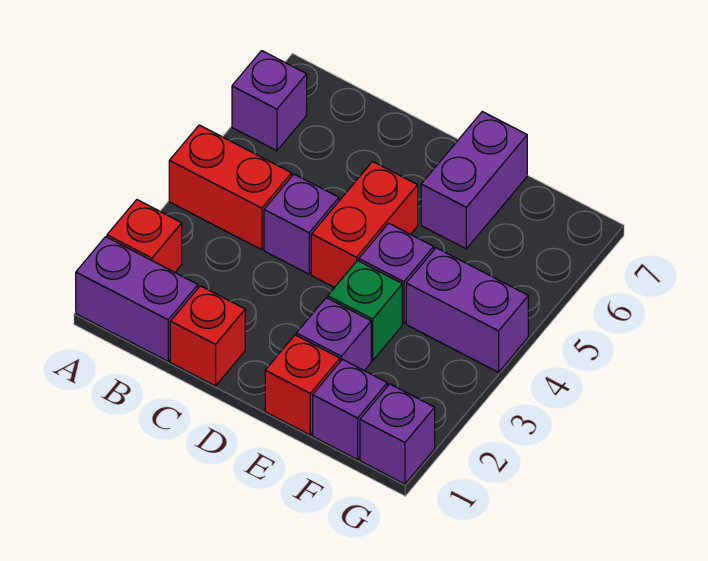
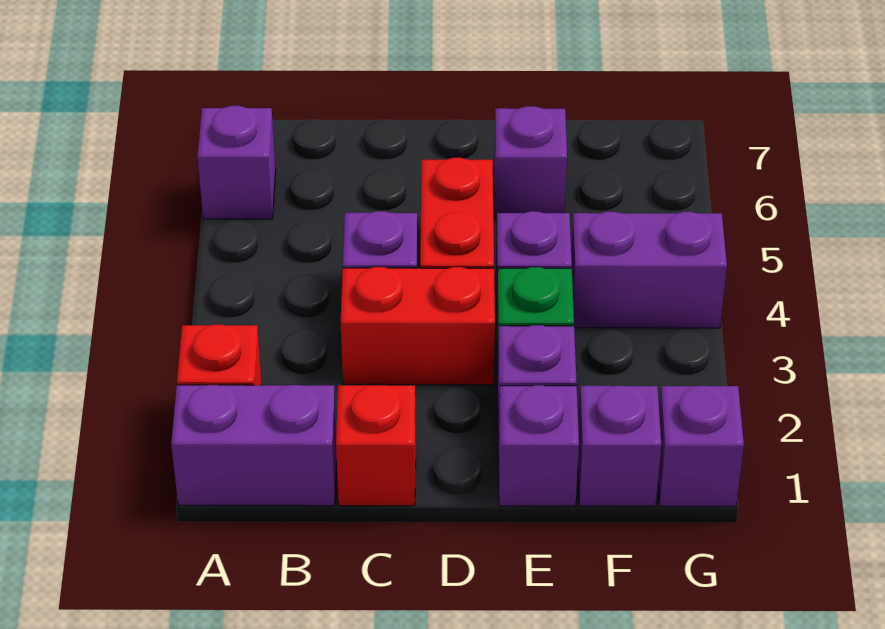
red brick A4:B4 level 1 -> red brick C3:D3 level 1
red brick E1 level 1 -> purple brick E1 level 1
purple brick E6:E7 level 1 -> purple brick E6 level 1

